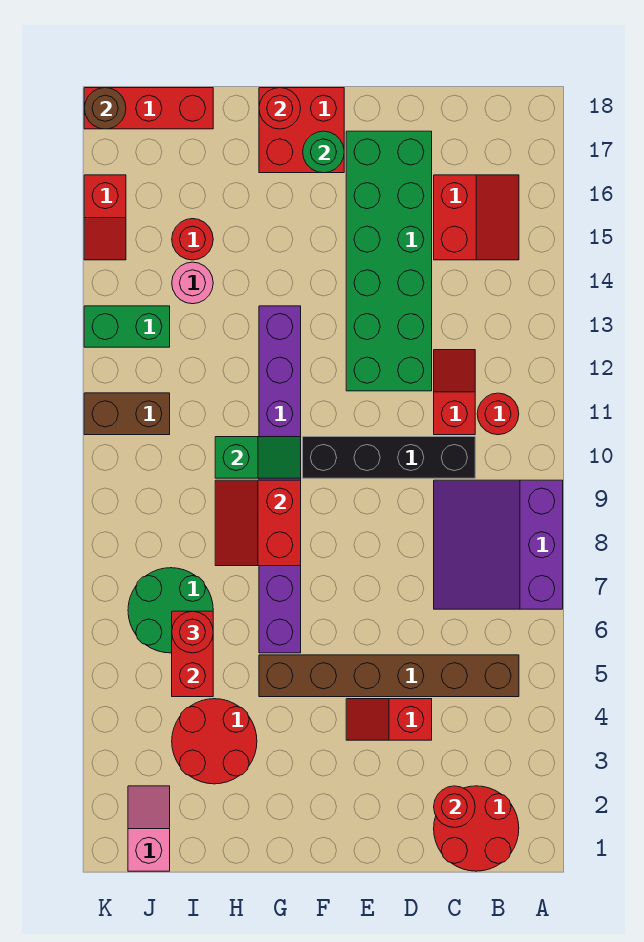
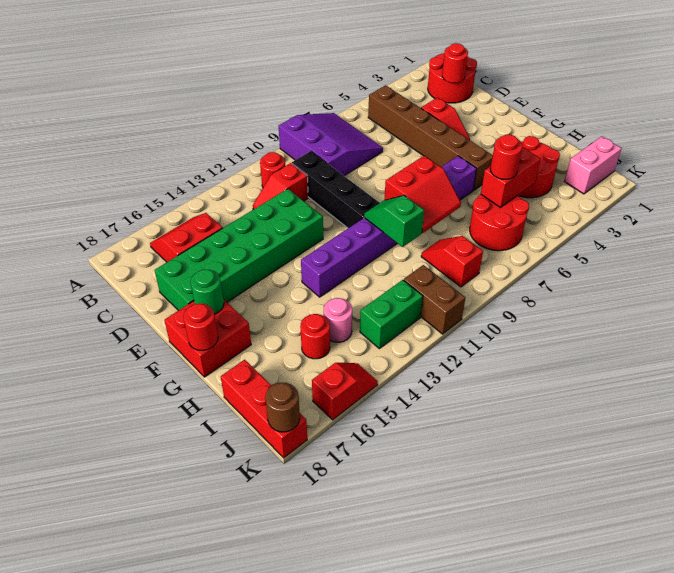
purple slope A7:C9 level 1 top A -> purple slope A7:C9 level 1 top 9
green round brick I6:J7 level 1 -> red round brick I6:J7 level 1
none -> red slope I9:J9 level 1 top J
pink slope J1:J2 level 1 top 1 -> pink brick J1:J2 level 1
green brick J13:K13 level 1 -> green brick J12:J13 level 1

